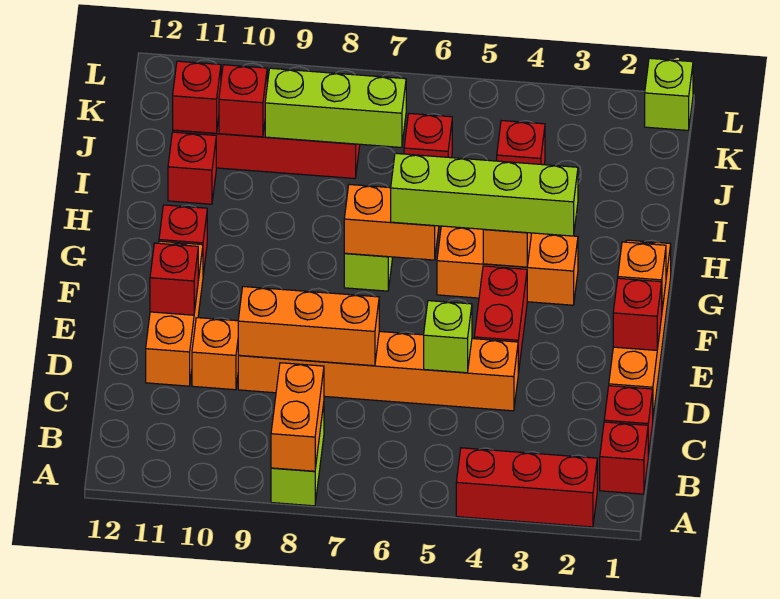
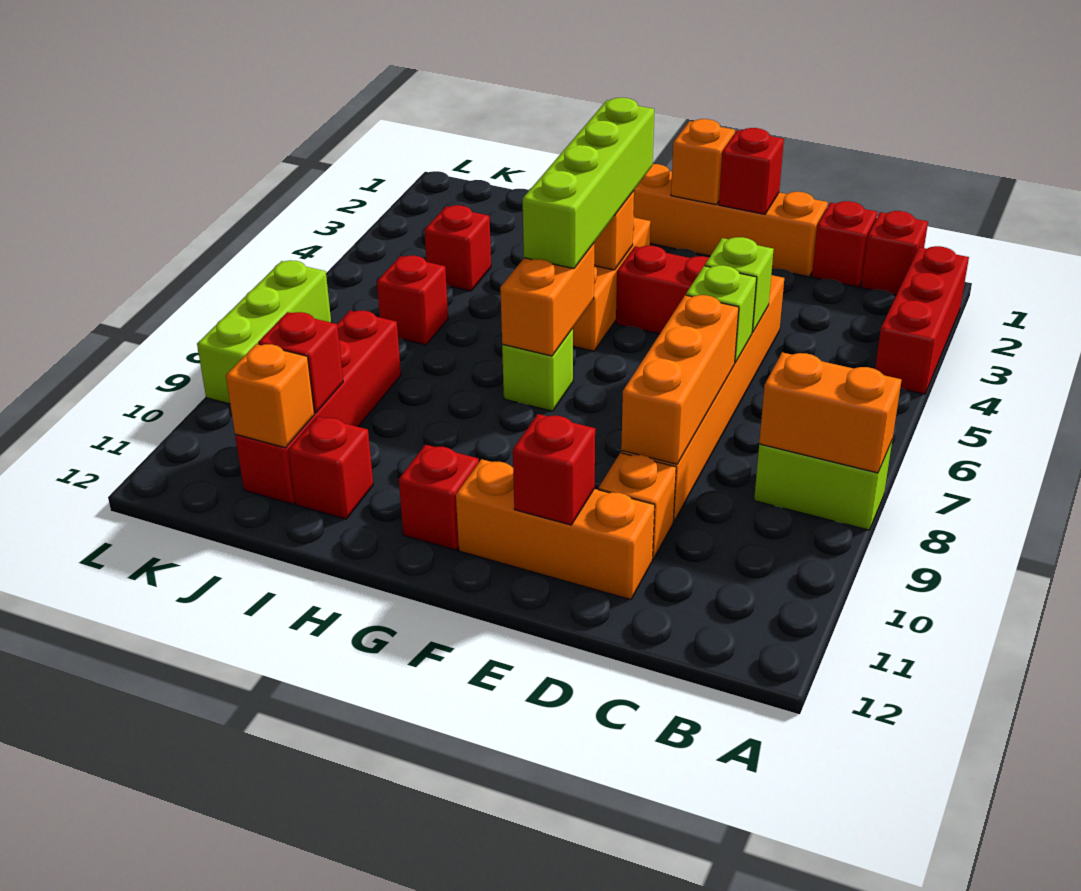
lime brick J7:J9 level 2 -> lime brick L7:L9 level 1
red brick J11 level 2 -> orange brick J11 level 2
lime brick L1 level 1 -> lime brick D6 level 2

